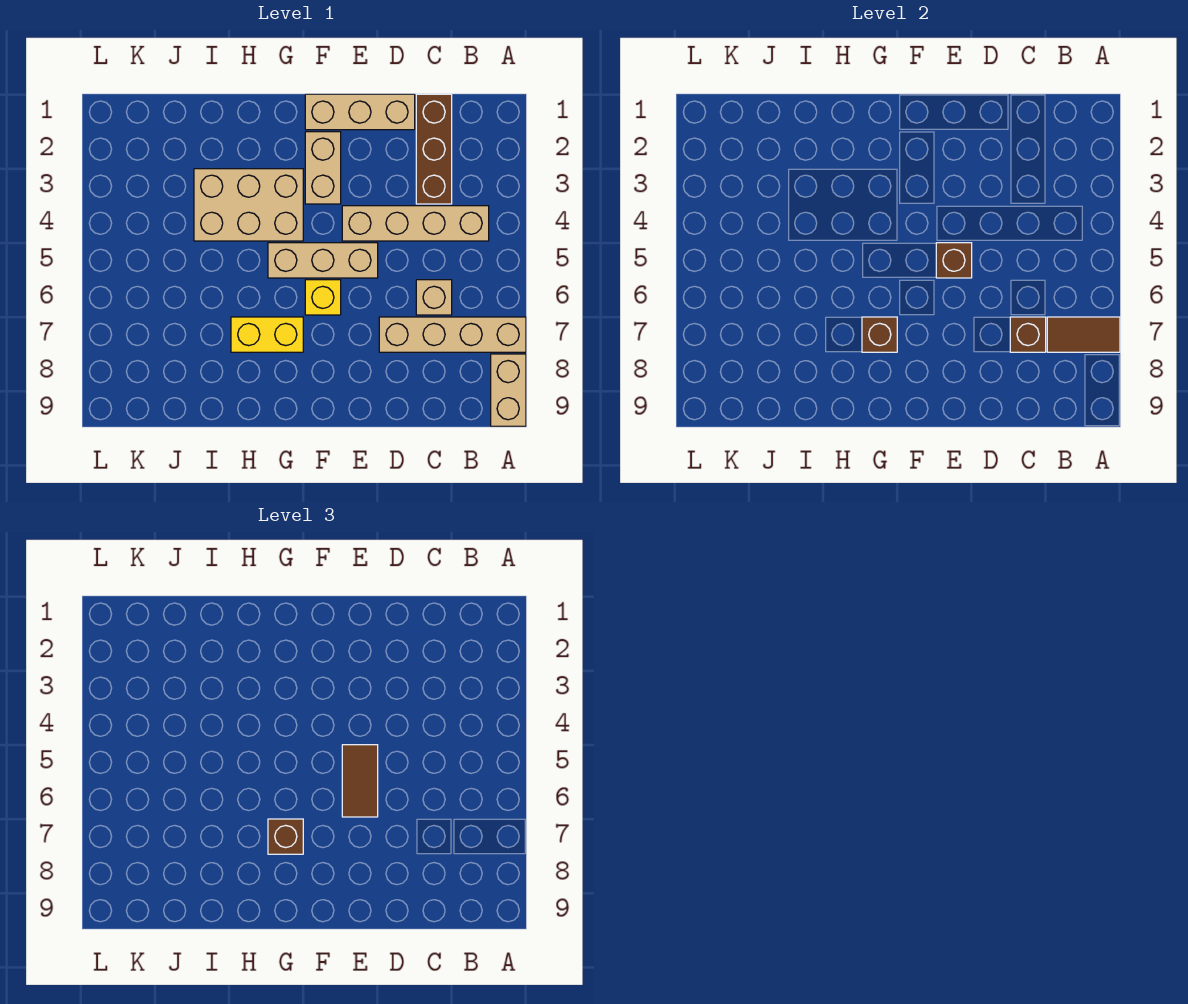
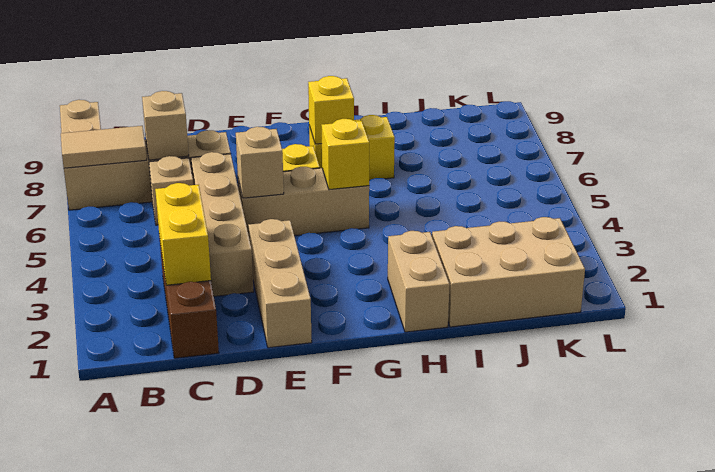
brown tile A7:B7 level 2 -> tan tile A7:B7 level 2
tan brick B4:E4 level 1 -> tan brick D3:D6 level 1
none -> yellow brick C2:C3 level 2
brown brick C7 level 2 -> tan brick C7 level 2
tan brick D1:F1 level 1 -> tan brick E1:E3 level 1
brown brick E5 level 2 -> tan brick E5 level 2
brown tile E5:E6 level 3 -> none
tan brick F2:F3 level 1 -> tan brick H1:H2 level 1
tan brick G3:I4 level 1 -> tan brick I1:K2 level 1
none -> yellow brick G5 level 2
brown brick G7 level 2 -> yellow brick G7 level 2
brown brick G7 level 3 -> none

